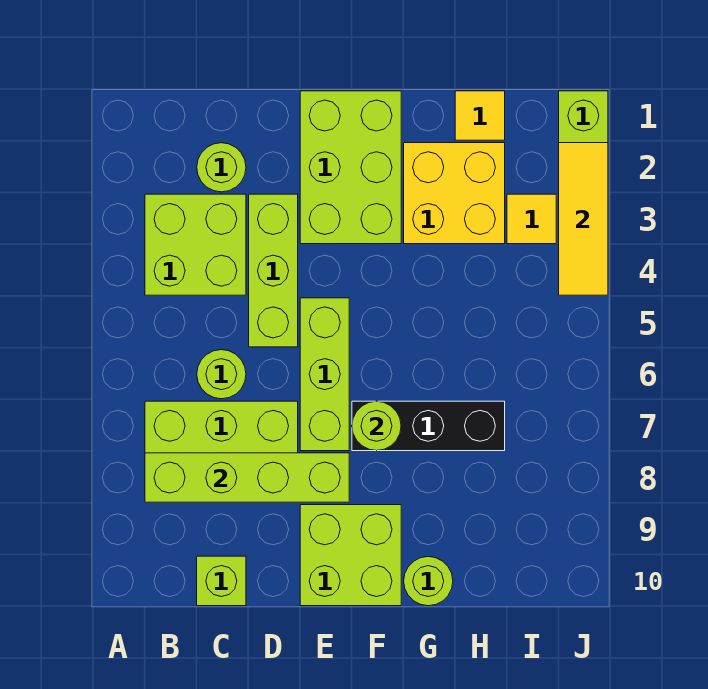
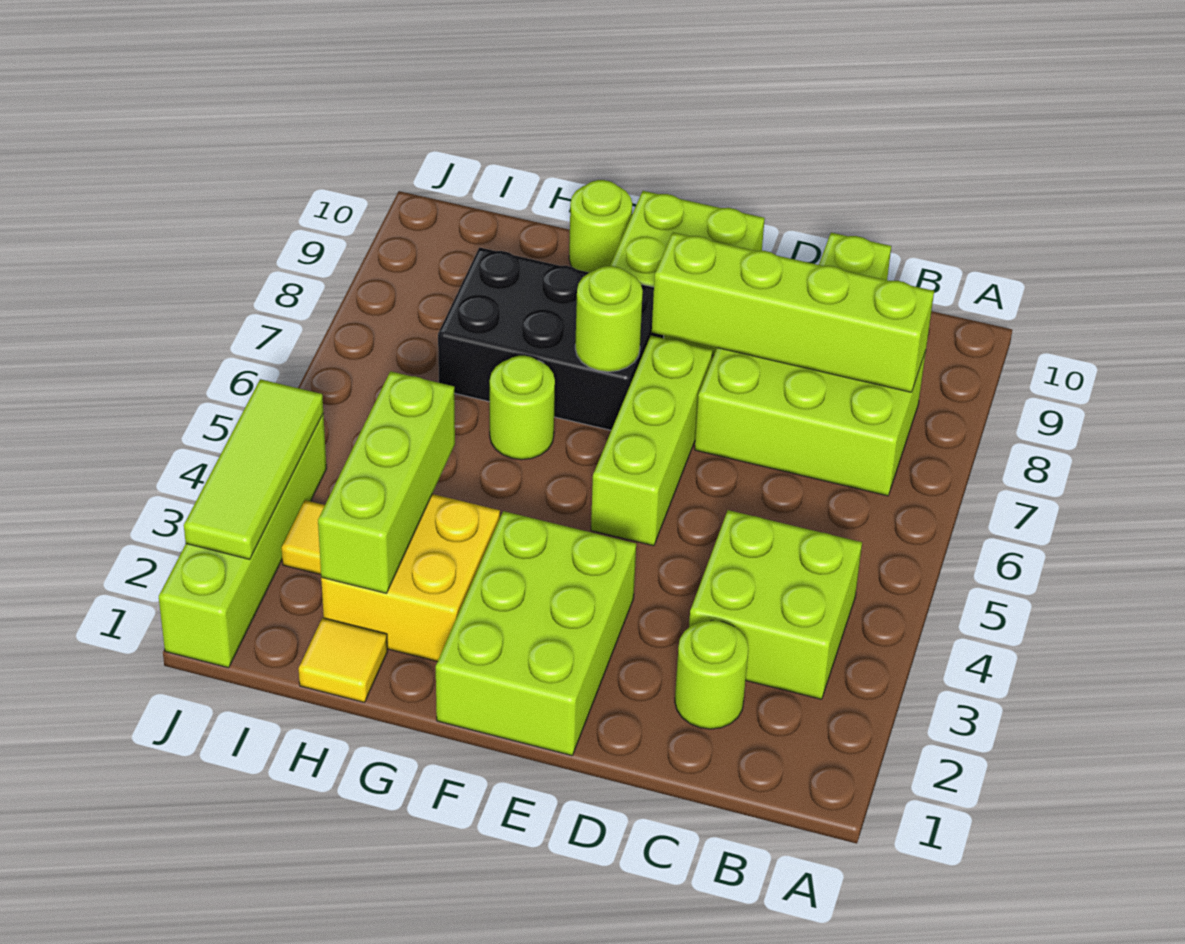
lime round brick C6 level 1 -> lime round brick G6 level 1
lime brick D3:D5 level 1 -> lime brick H2:H4 level 2
black brick F7:H7 level 1 -> black brick F7:H8 level 1
yellow tile J2:J4 level 2 -> lime tile J2:J4 level 2

